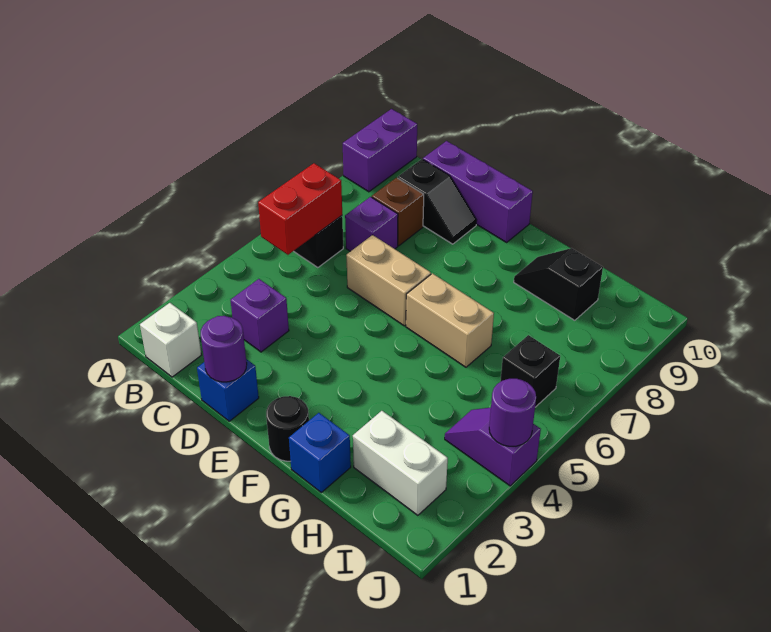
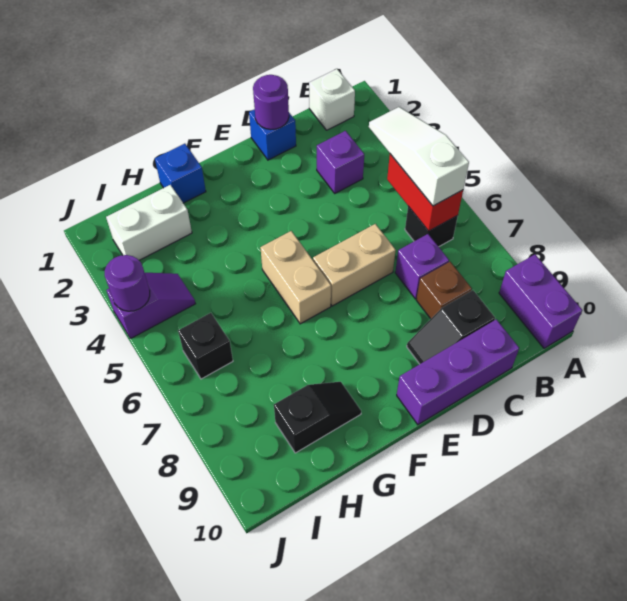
none -> white slope B4:B6 level 3 top 6
black round brick F1 level 1 -> none
tan brick F6:G6 level 1 -> tan brick F5:F6 level 1

